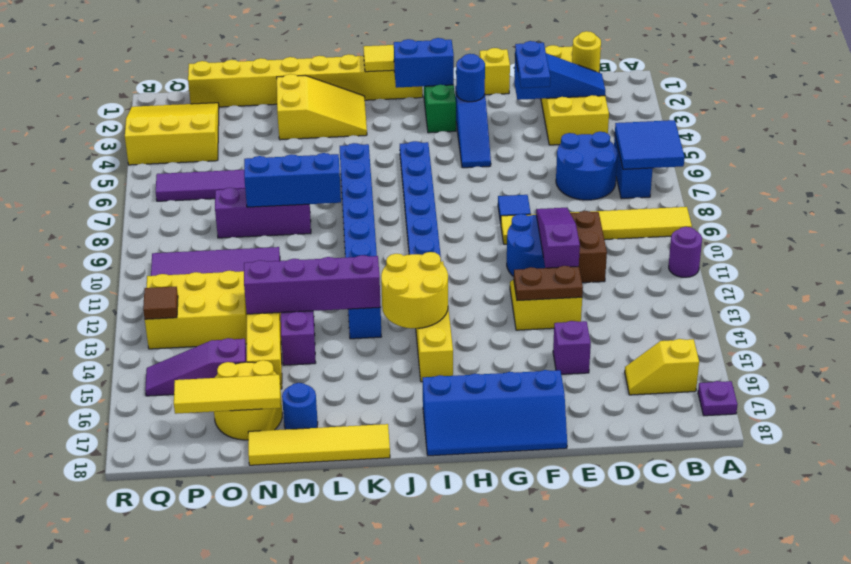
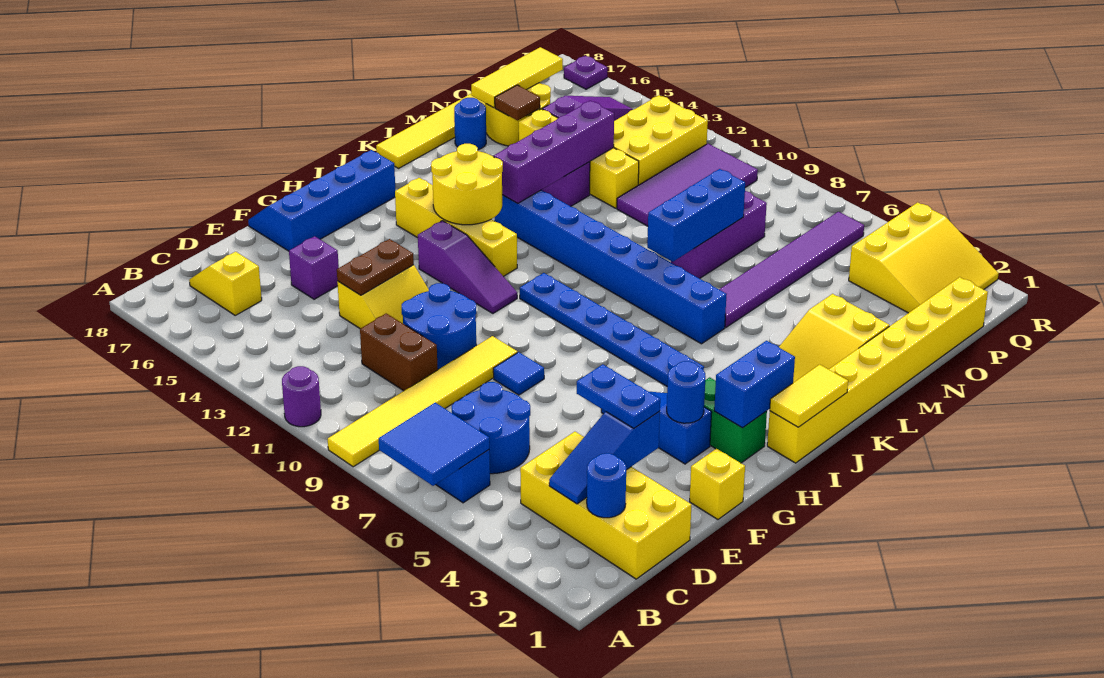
purple plate A17 level 1 -> purple plate R17 level 1
yellow slope B16:C16 level 1 top B -> yellow slope C16:C17 level 1 top 16
yellow round brick C2 level 2 -> blue round brick C2 level 2
purple slope E10:E12 level 2 top 12 -> purple slope H11:H13 level 1 top 13
brown tile Q13 level 2 -> brown tile N16 level 2

